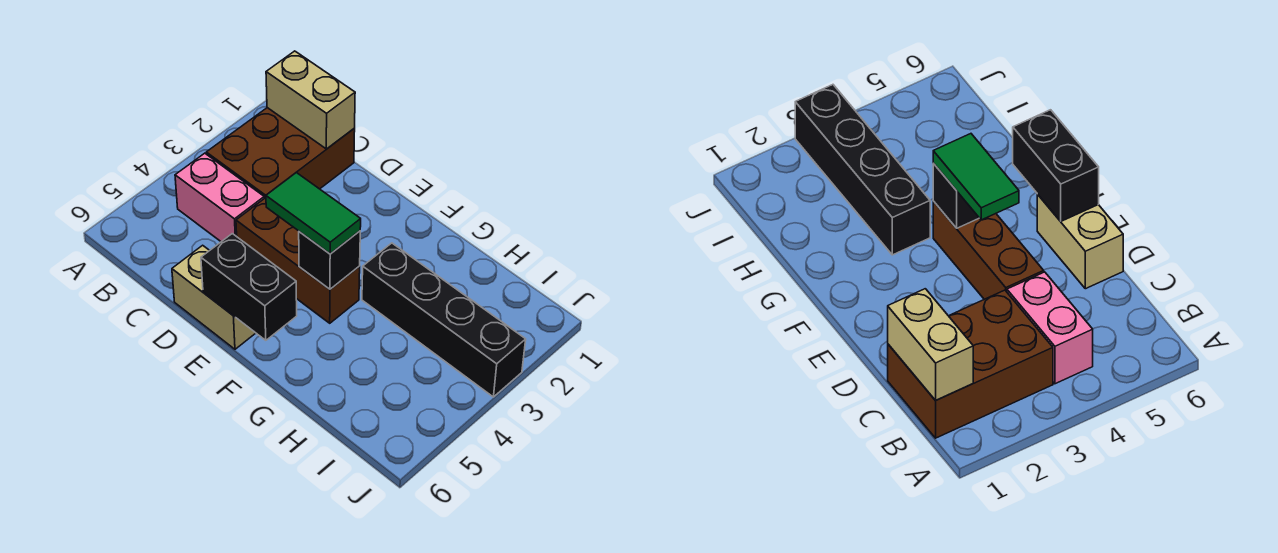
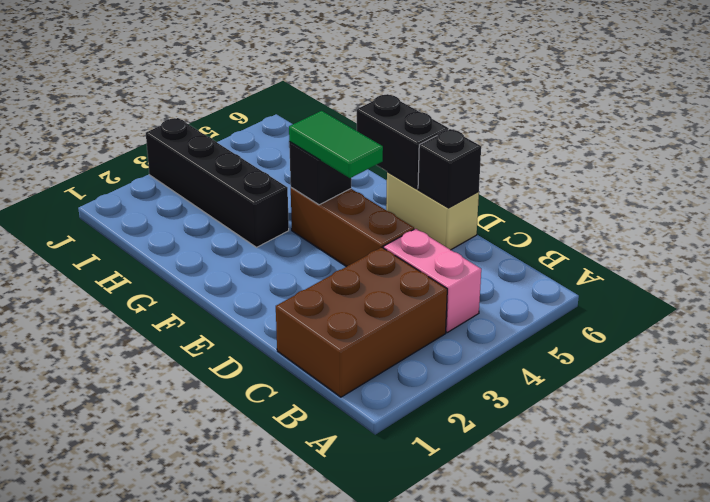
tan brick B1:C1 level 2 -> none
none -> black brick D6 level 2

